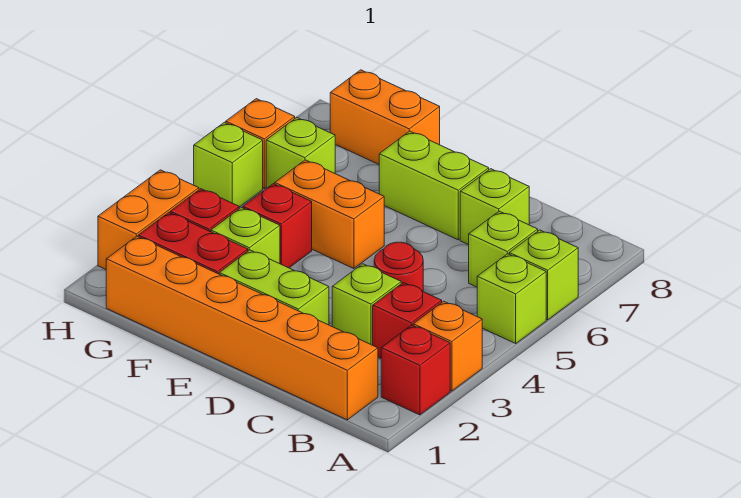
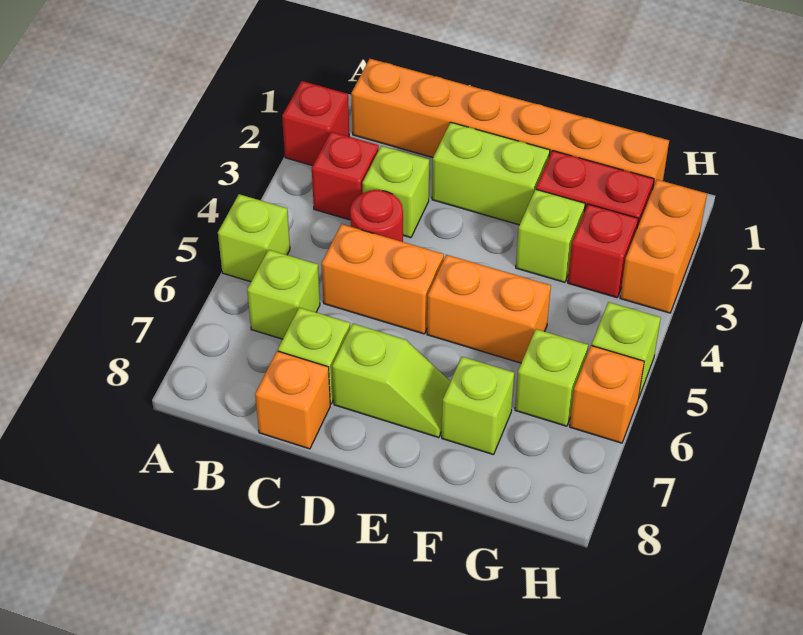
orange brick A3 level 1 -> orange brick C8 level 1
lime brick A6 level 1 -> lime brick F7 level 1
lime brick D7:E7 level 1 -> lime slope D7:E7 level 1 top D
red brick F4 level 1 -> none
orange brick F8:G8 level 1 -> orange brick C5:D5 level 1

